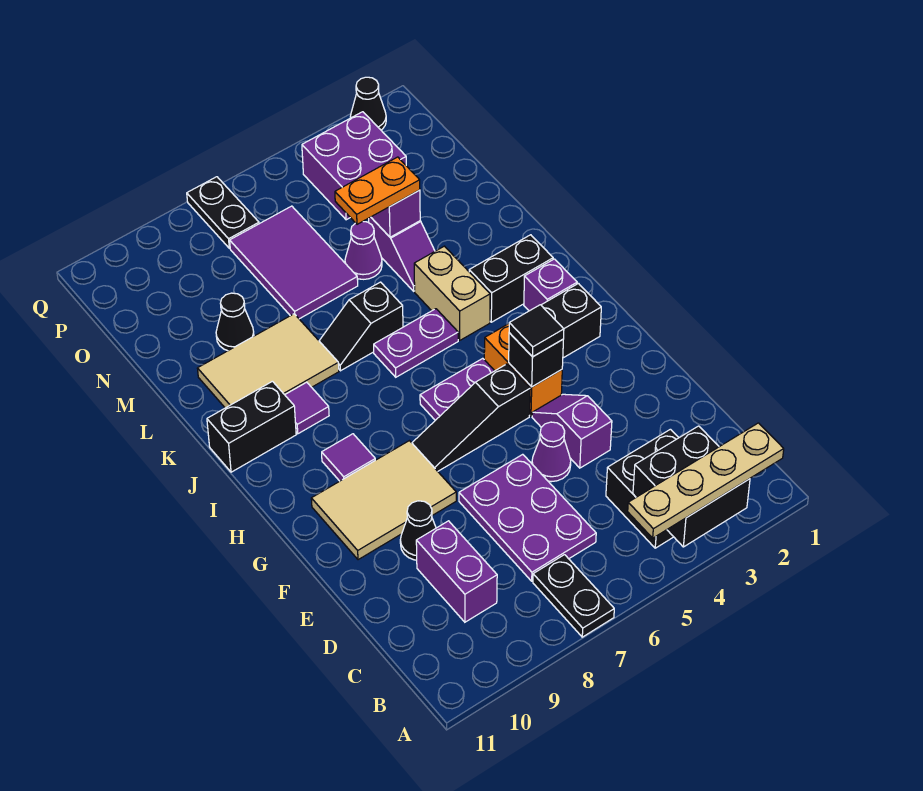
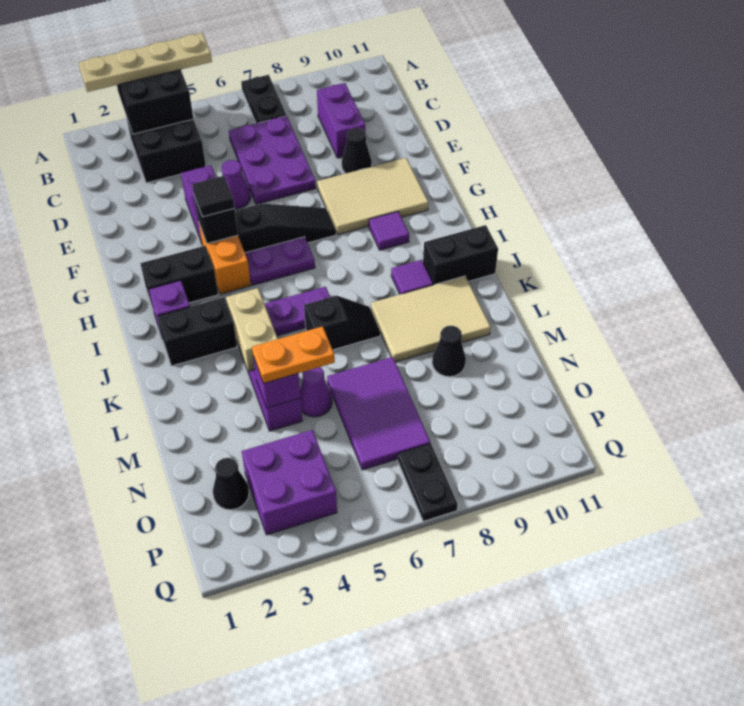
black cone Q2 level 1 -> black cone O2 level 1

